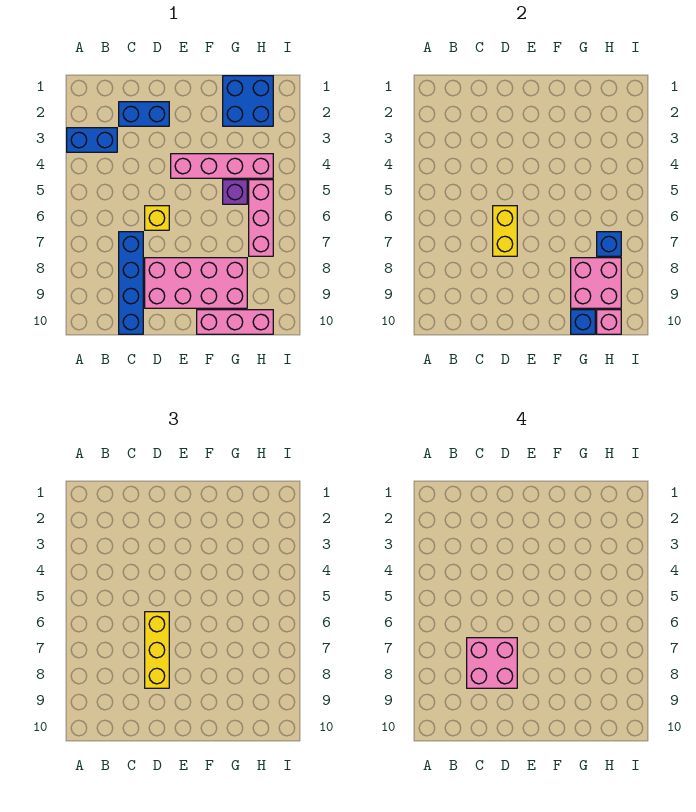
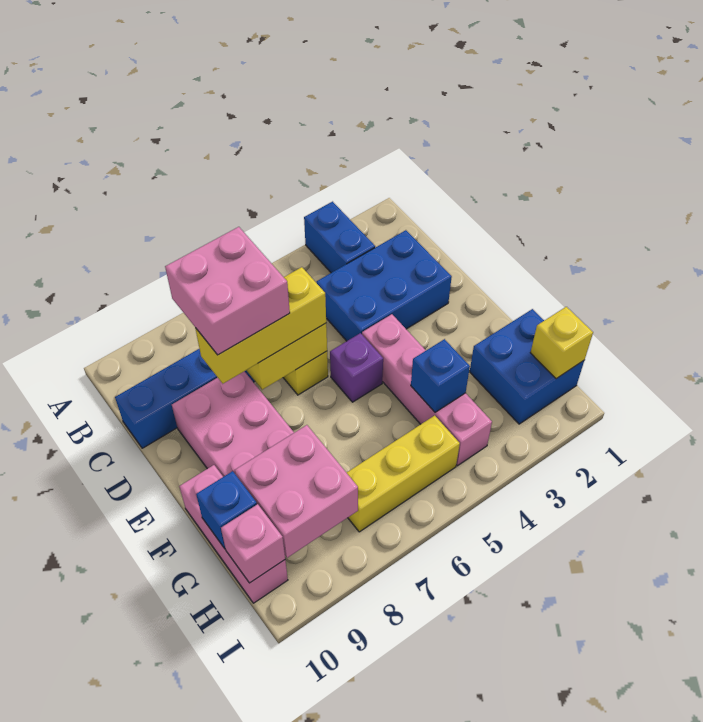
blue brick C2:D2 level 1 -> blue brick C2:D4 level 1
purple brick G5 level 1 -> purple brick E5 level 1
none -> yellow brick H1 level 2
pink brick H5:H7 level 1 -> yellow brick H5:H7 level 1
blue brick H7 level 2 -> blue brick G4 level 2

